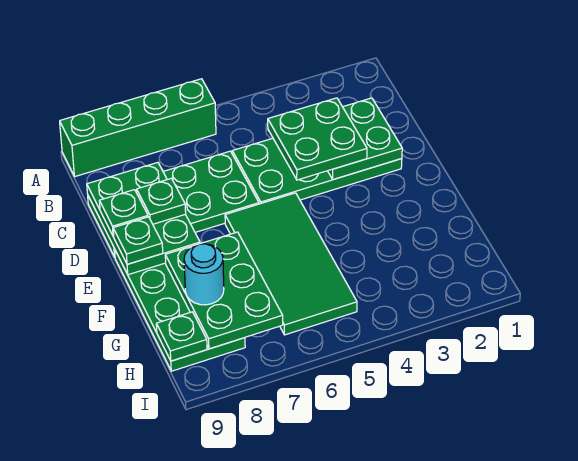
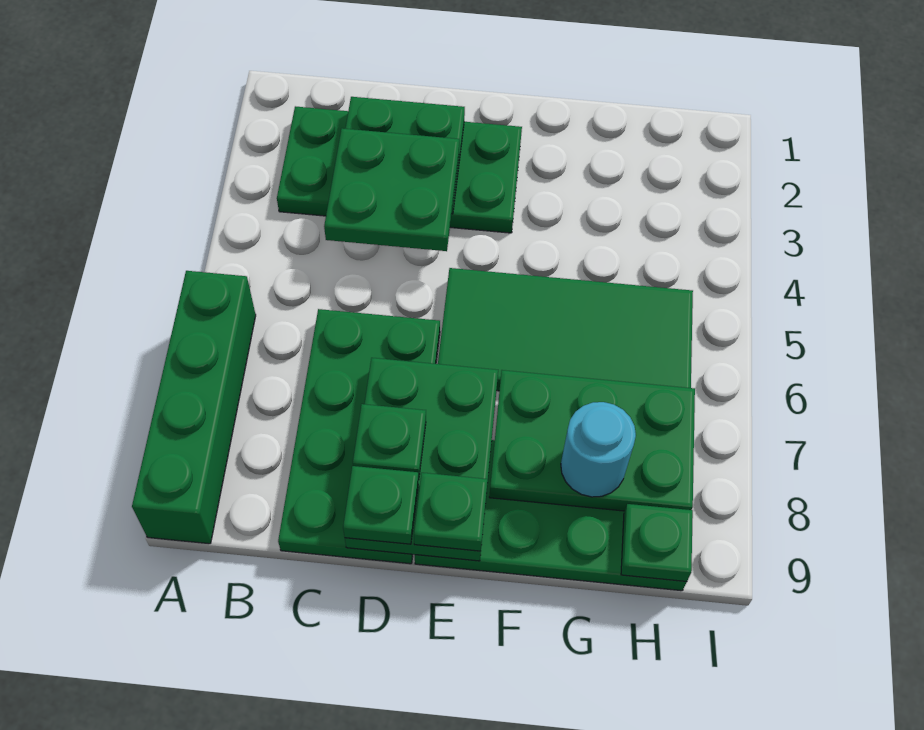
green plate C2:D5 level 1 -> green plate B2:E3 level 1
green plate C8:E9 level 2 -> green plate D7:E9 level 2

